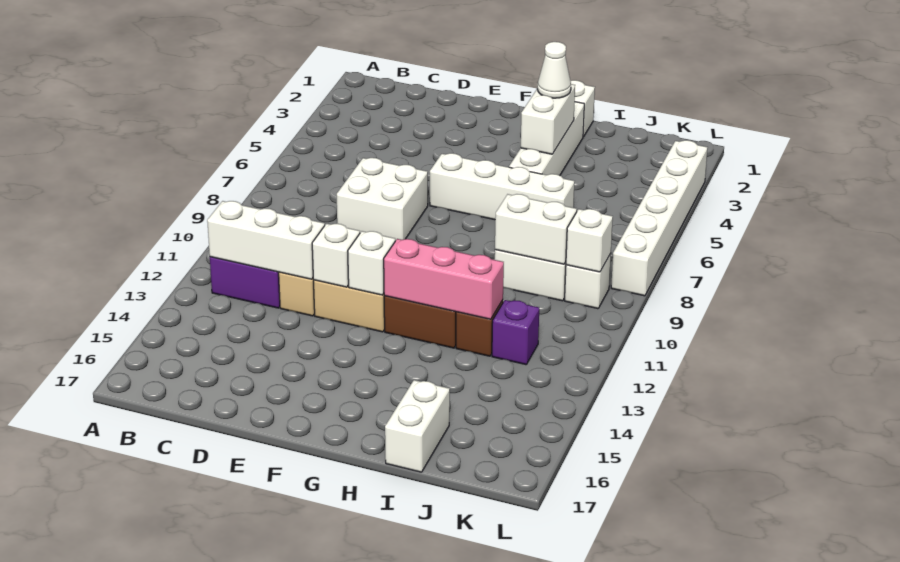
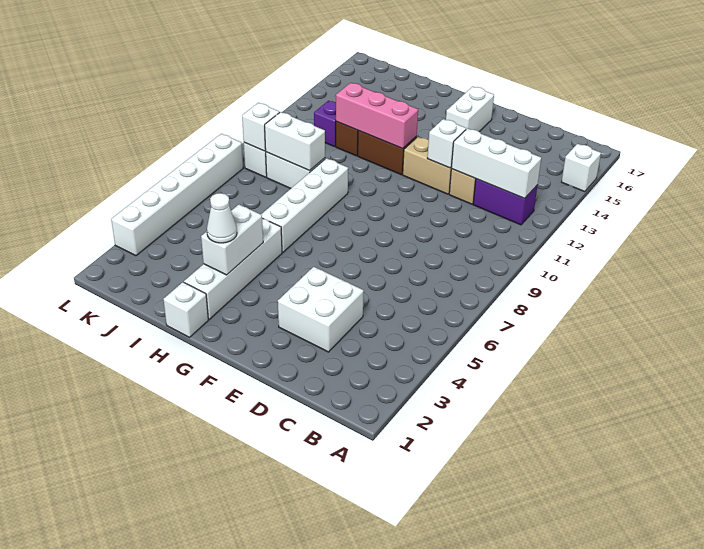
white brick D7:E8 level 1 -> white brick D3:E4 level 1
white brick F6:I6 level 1 -> white brick H6:H9 level 1
white brick F12 level 2 -> white brick A15 level 1
white brick I16:I17 level 1 -> white brick F15:F16 level 1

